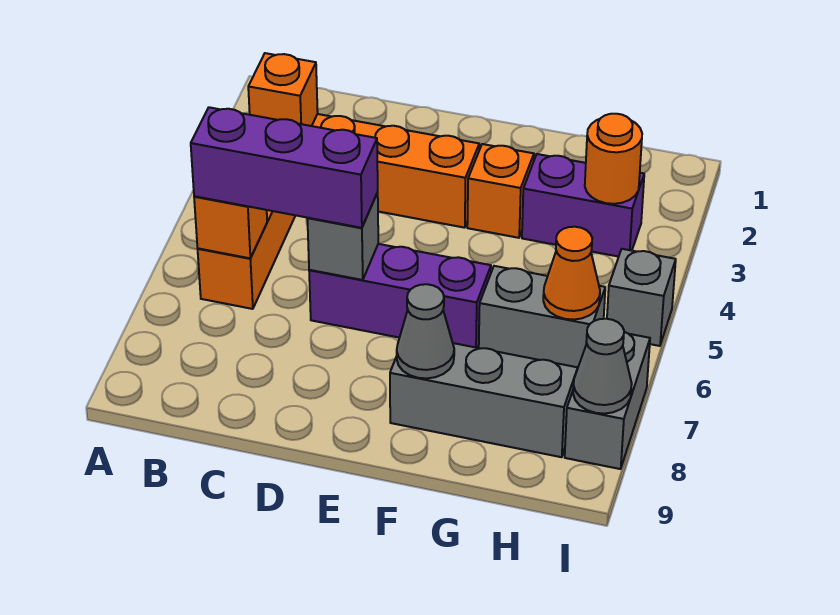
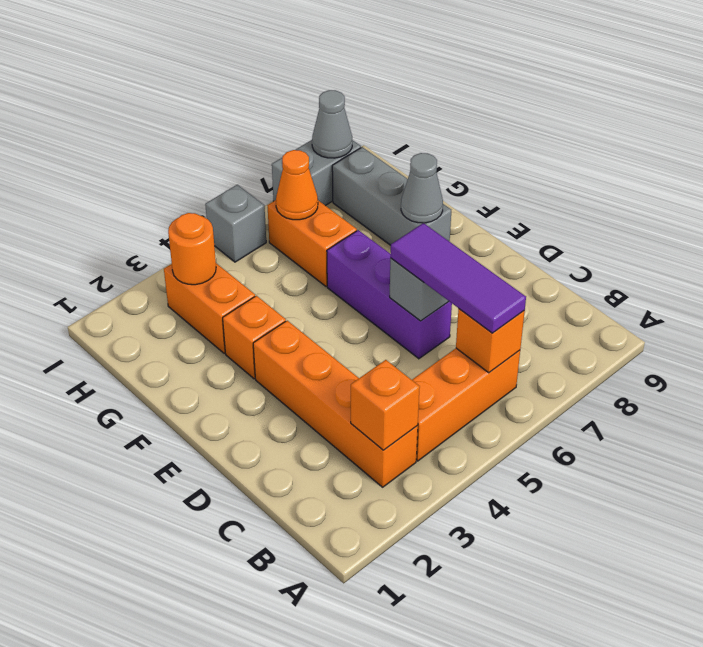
purple brick B6:D6 level 3 -> purple tile B6:D6 level 3
purple brick G3:H3 level 1 -> orange brick G3:H3 level 1
grey brick G6:H6 level 1 -> orange brick G6:H6 level 1

